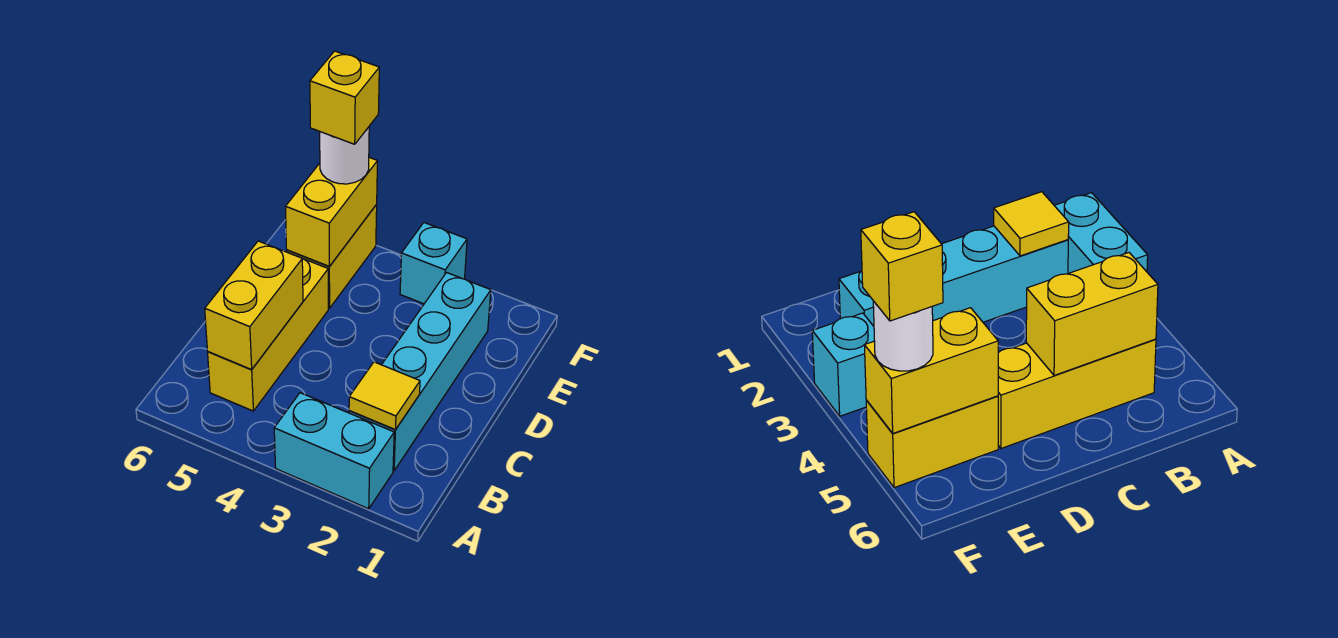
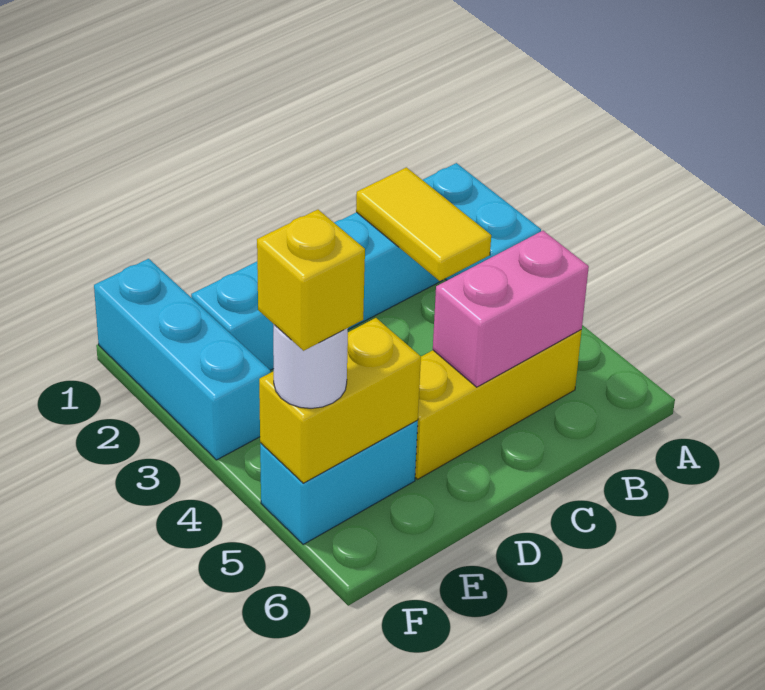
yellow tile B2 level 2 -> yellow tile B2:B3 level 2
yellow brick B5:C5 level 2 -> pink brick B5:C5 level 2
yellow brick E5:F5 level 1 -> cyan brick E5:F5 level 1
cyan brick F3 level 1 -> cyan brick F1:F3 level 1

